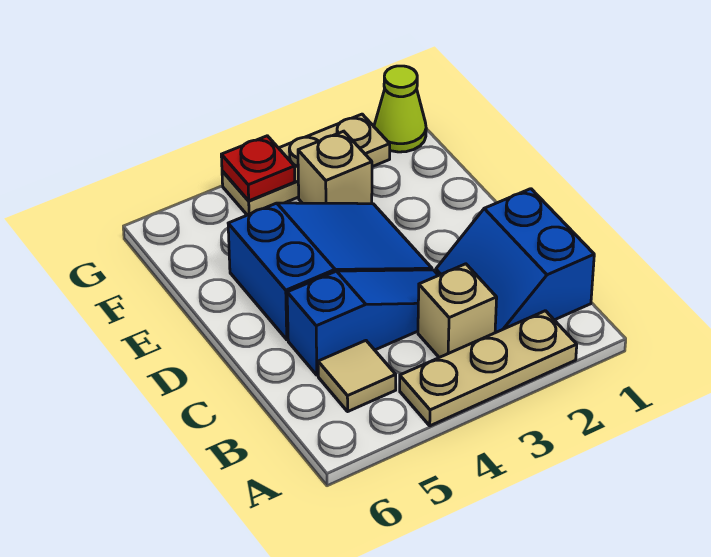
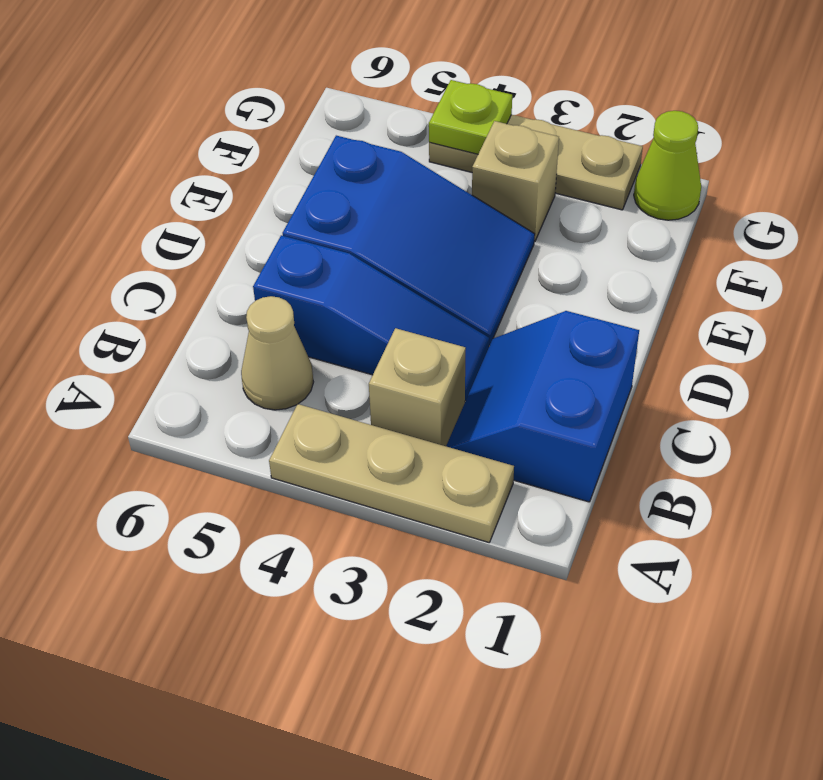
tan tile B5 level 1 -> tan cone B5 level 1
red plate G4 level 2 -> lime plate G4 level 2

